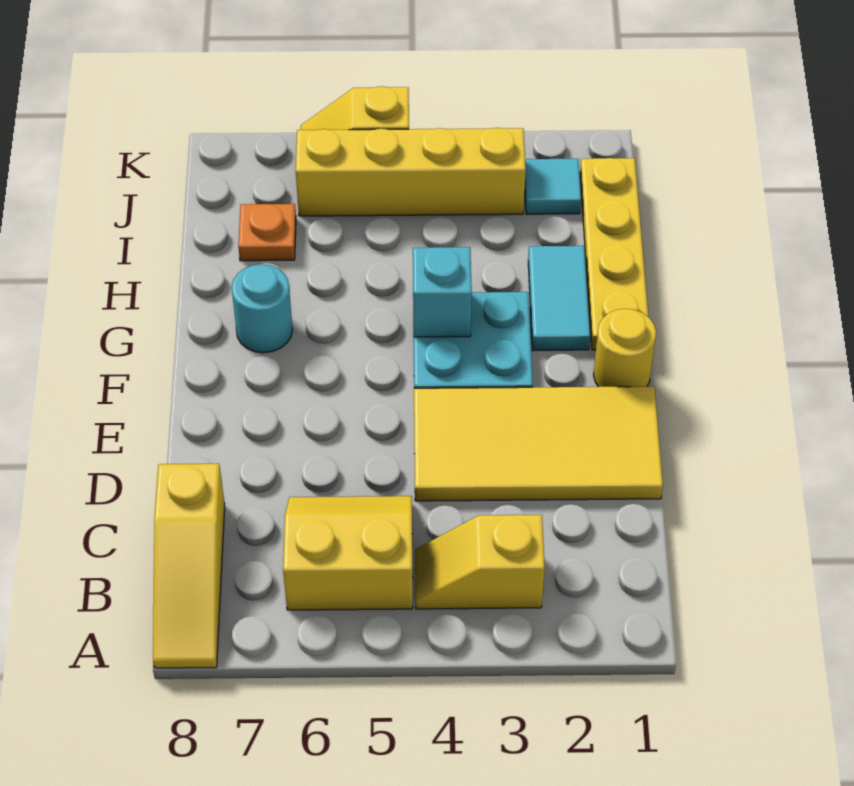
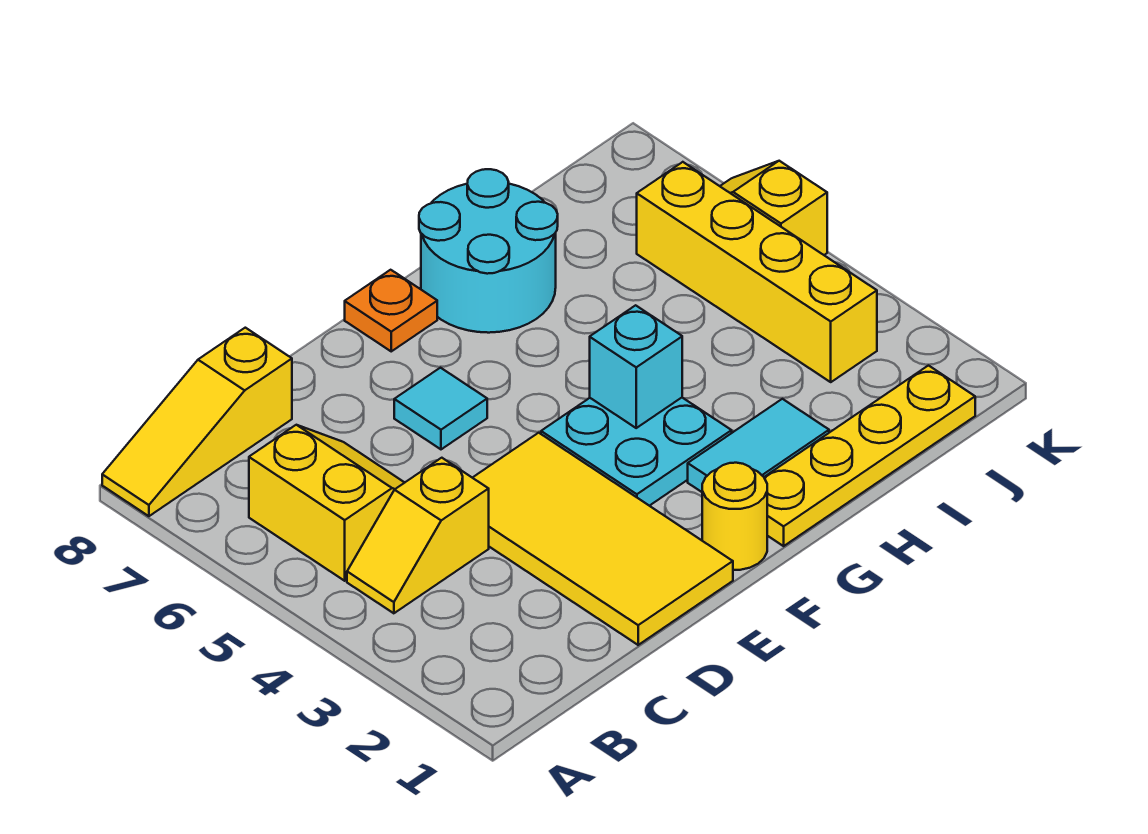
yellow slope B3:B4 level 1 top 3 -> yellow slope B4:C4 level 1 top C
cyan round brick G7 level 1 -> cyan round brick G7:H8 level 1
orange plate I7 level 1 -> orange plate F8 level 1
cyan tile J2 level 1 -> cyan tile E6 level 1

